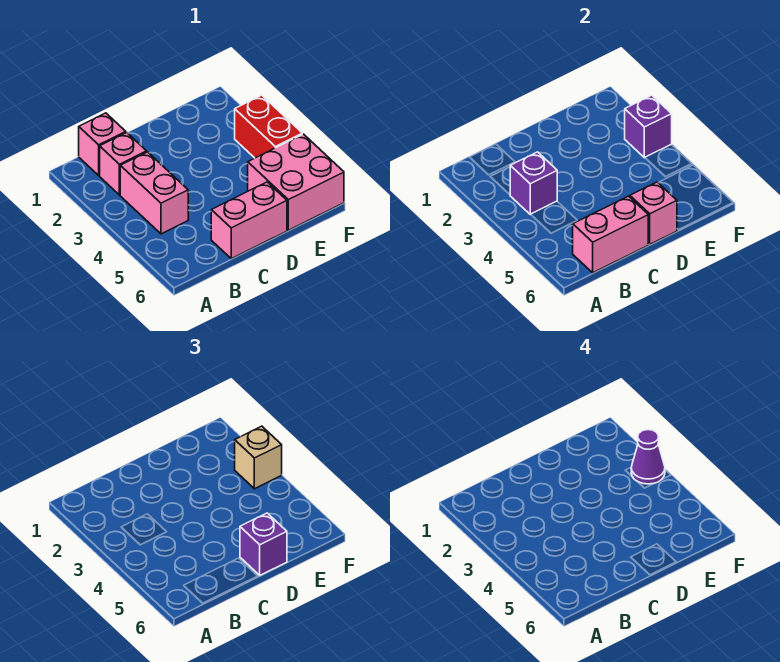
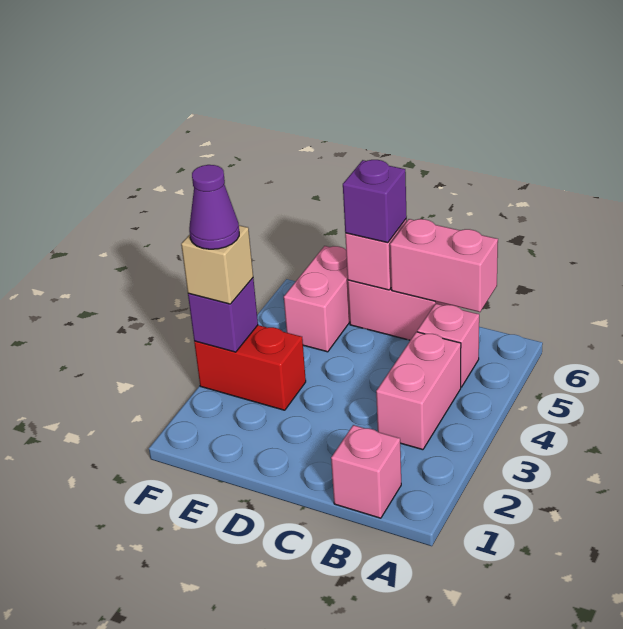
pink brick B2 level 1 -> pink brick B5 level 1
purple brick B3 level 2 -> none
pink brick E5:F6 level 1 -> pink brick E5:E6 level 1
red brick F3:F4 level 1 -> red brick E3:F3 level 1

